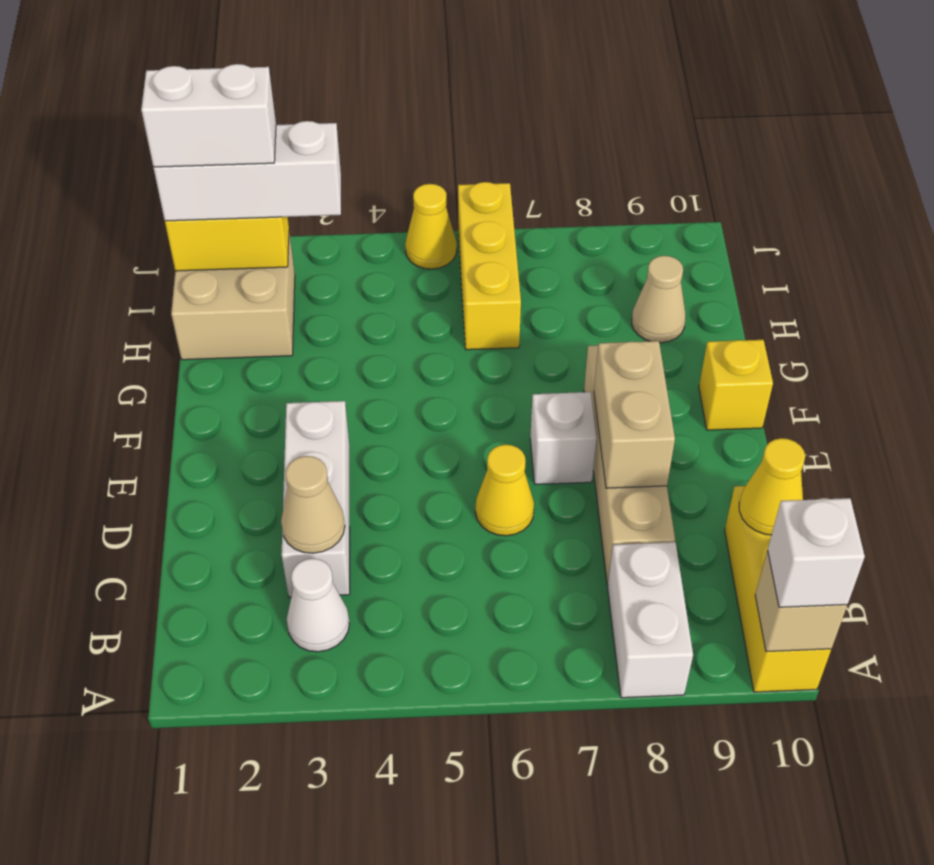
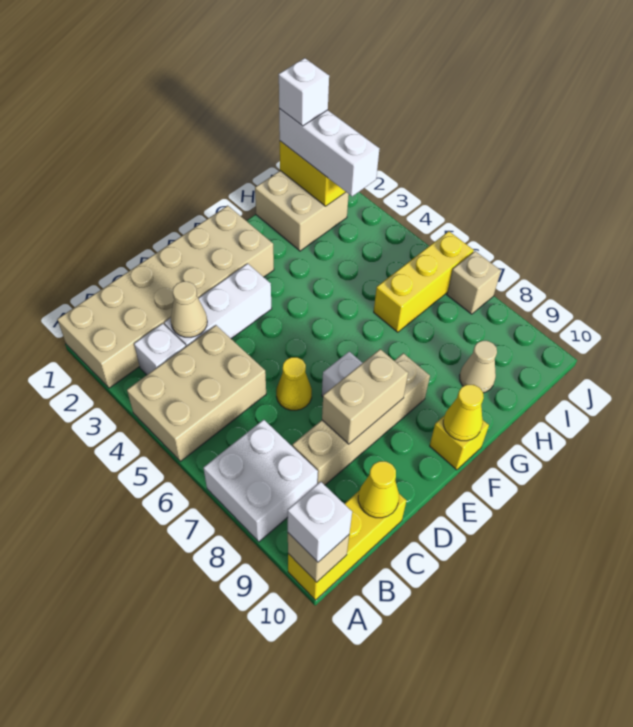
none -> tan brick A1:F2 level 1
none -> tan brick A4:C5 level 1
white brick A8:B8 level 1 -> white brick A7:B8 level 1
white cone B3 level 1 -> white brick B3 level 1
white brick I1:I2 level 4 -> white brick I1 level 4
yellow cone J5 level 1 -> yellow cone F10 level 2
none -> tan brick J7 level 1

